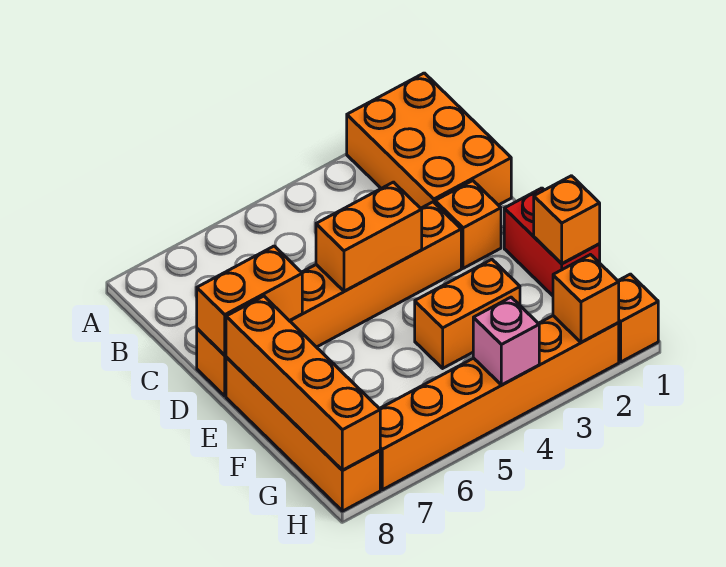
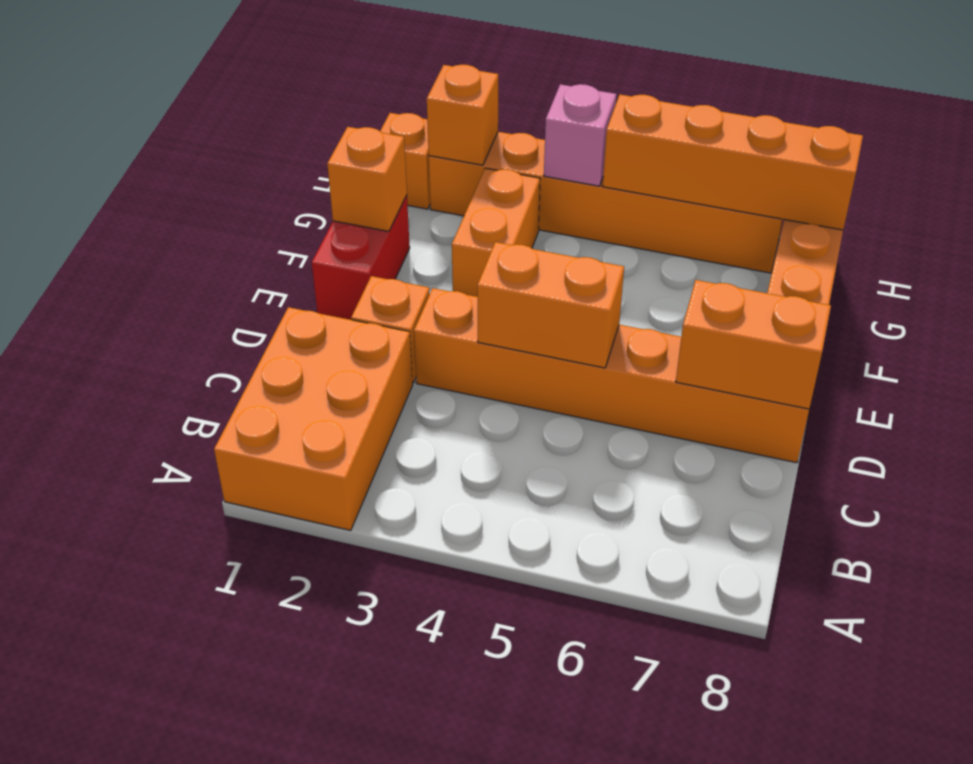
orange brick E8:H8 level 2 -> orange brick H5:H8 level 2
orange brick F3:F4 level 1 -> orange brick F3:G3 level 1

